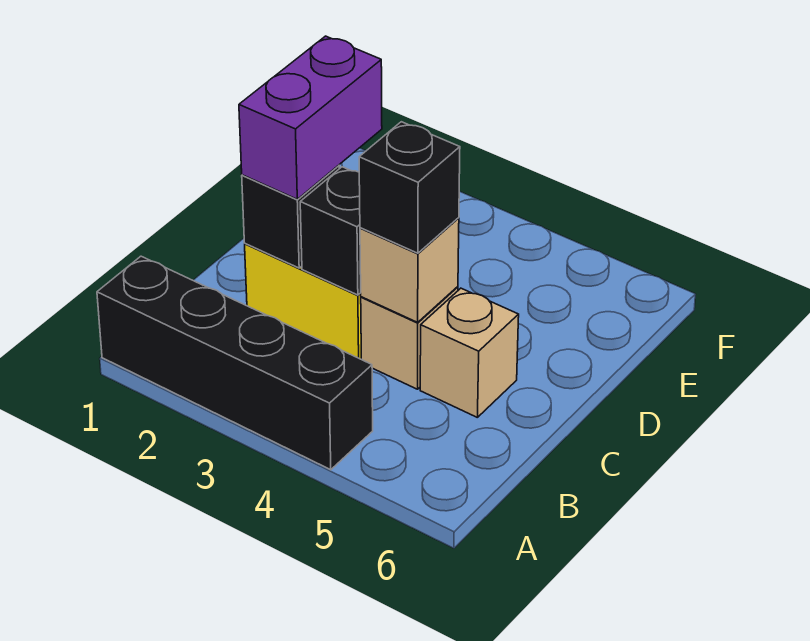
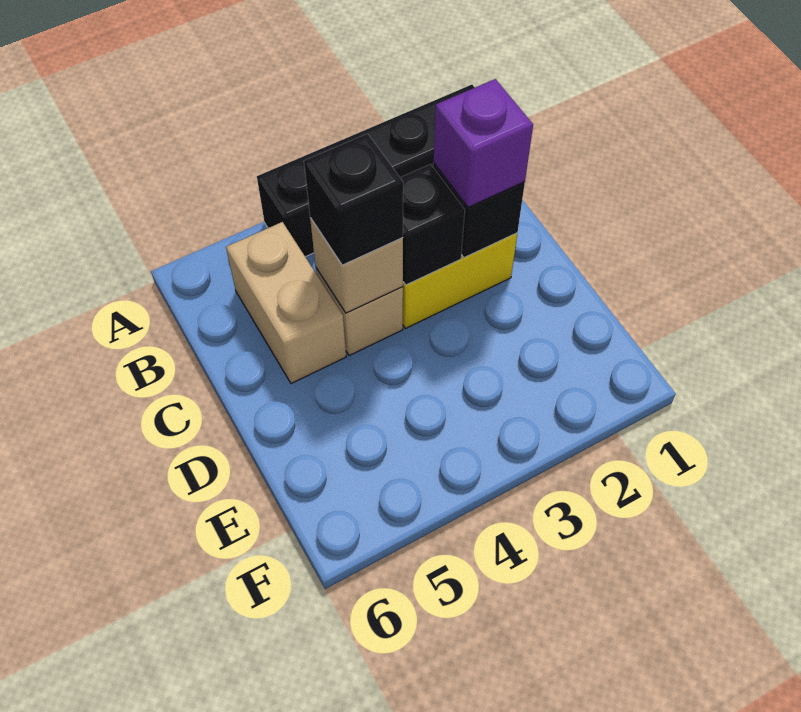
purple brick C2:D2 level 3 -> purple brick C2 level 3
tan brick C5 level 1 -> tan brick B5:C5 level 1

